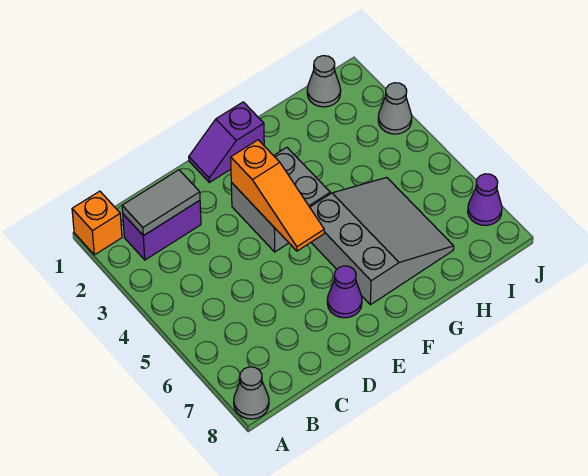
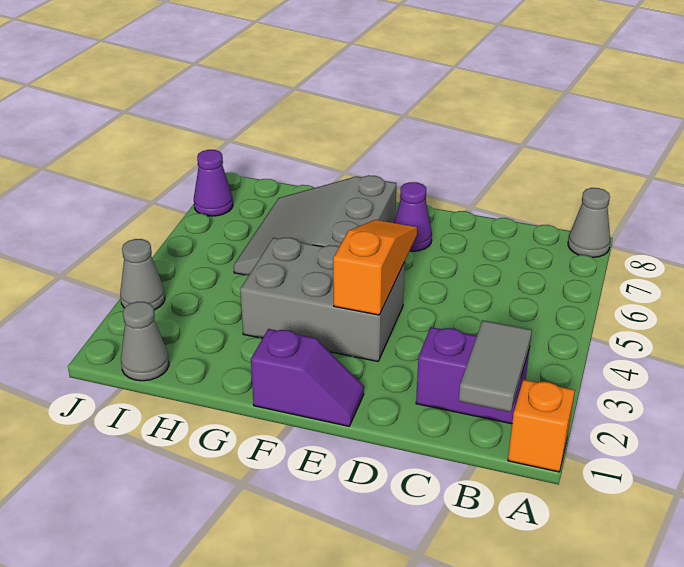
grey tile B2:C2 level 2 -> grey tile B1:B2 level 2
grey brick E3:F4 level 1 -> grey brick E3:G4 level 1

